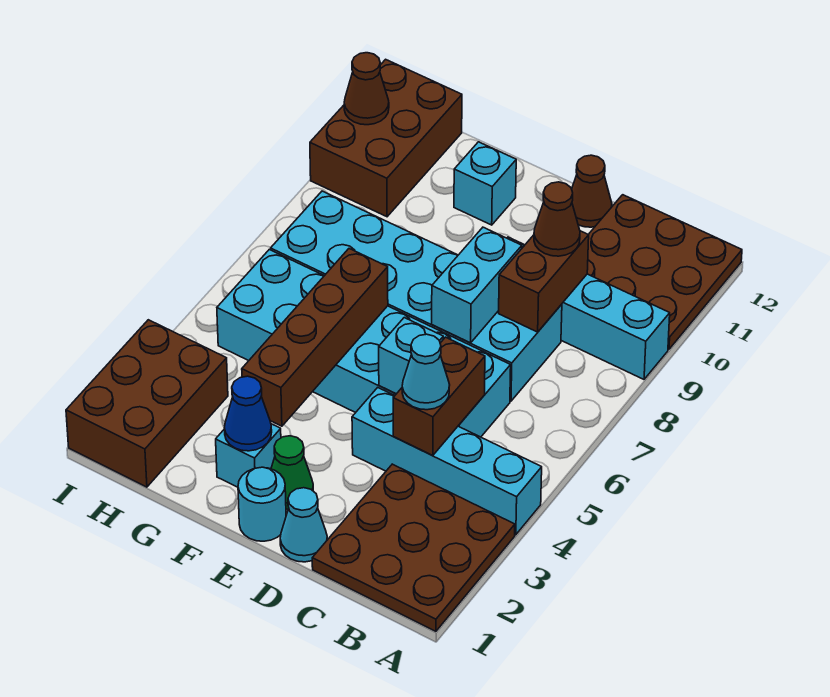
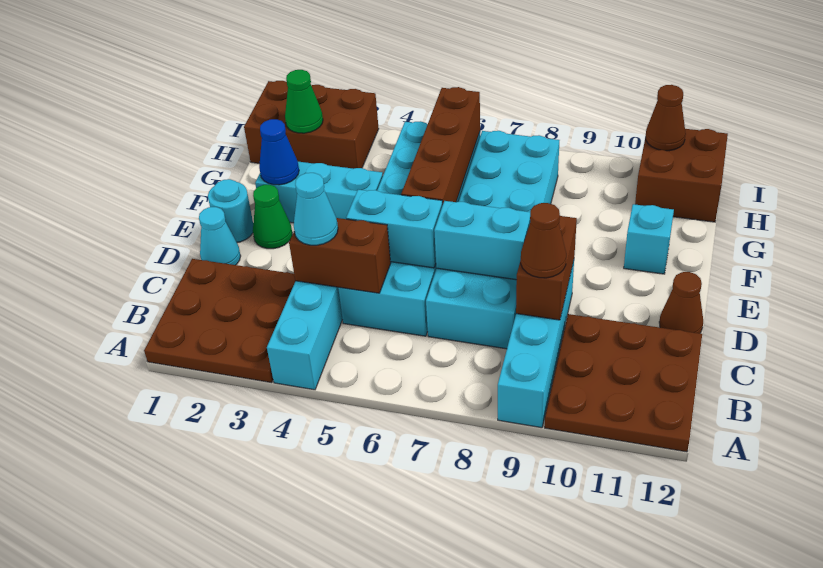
brown brick C8:C9 level 2 -> brown brick C9:D9 level 2
cyan brick D5 level 2 -> cyan brick D5:D6 level 2
cyan brick F2 level 1 -> cyan brick F2:F4 level 1
brown brick F3:F6 level 2 -> brown brick E6:H6 level 2
none -> green cone H2 level 2
brown brick H10:I12 level 1 -> brown brick H11:I12 level 1

